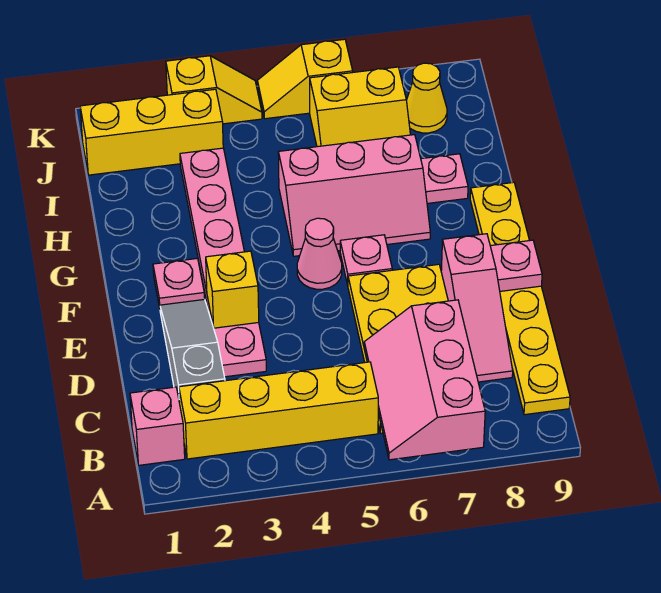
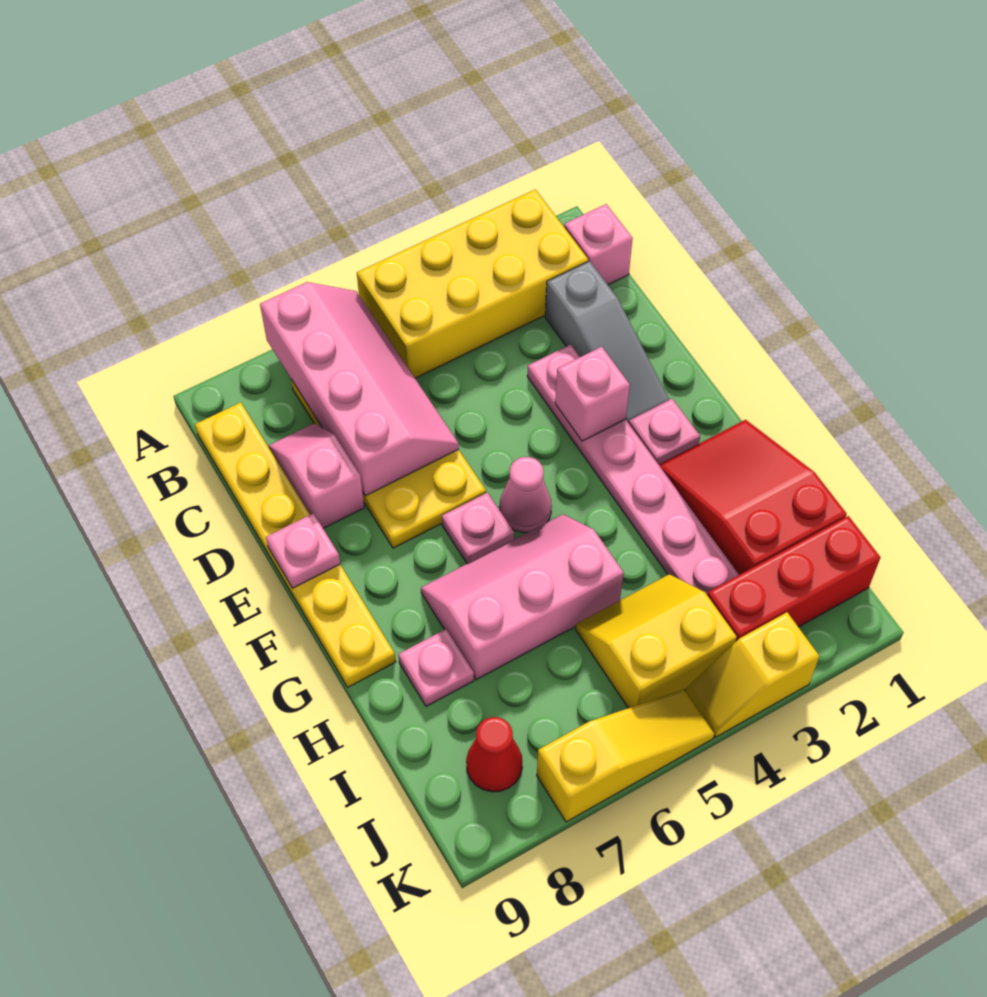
pink slope A6:C7 level 2 top 7 -> pink slope A6:D7 level 2 top 7
yellow brick B2:B5 level 1 -> yellow brick A2:B5 level 1
pink slope C8:E8 level 1 top E -> pink slope C8:D8 level 1 top D
yellow brick E3 level 2 -> pink brick E3 level 2
none -> red slope G1:I2 level 1 top I
yellow slope I6:J7 level 1 top J -> yellow slope I4:J5 level 1 top J
yellow brick J1:J3 level 1 -> red brick J1:J3 level 1
yellow cone J8 level 1 -> red cone J8 level 1
yellow slope K5:K6 level 1 top 6 -> yellow slope K5:K7 level 1 top 7

